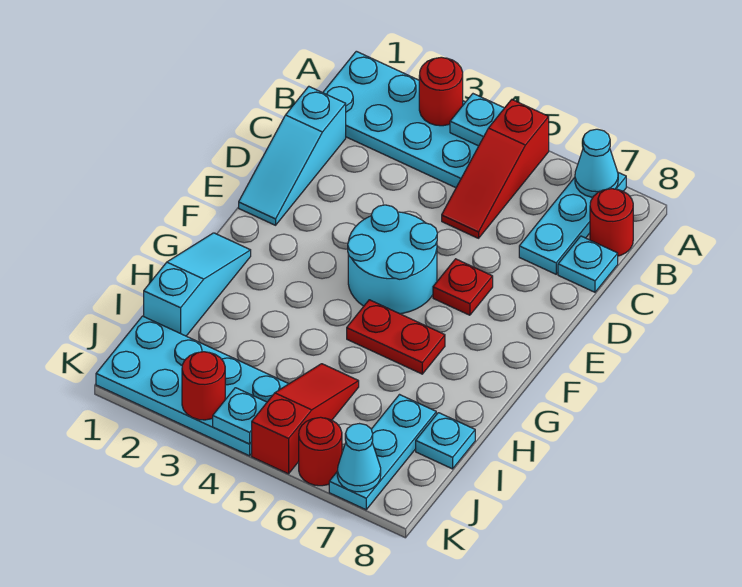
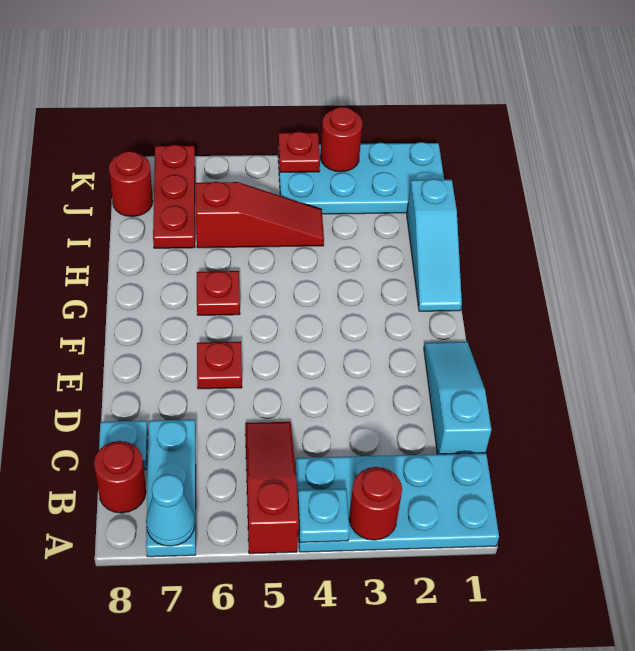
cyan round brick E4:F5 level 1 -> none
red plate G5:G6 level 1 -> red plate G6 level 1
red slope I5:K5 level 1 top K -> red slope I4:I6 level 1 top 6
cyan plate I7:K7 level 1 -> red plate I7:K7 level 1
cyan plate I8 level 1 -> none
cyan plate K4 level 2 -> red plate K4 level 2
red round brick K6 level 1 -> red round brick J8 level 1
cyan cone K7 level 2 -> none

